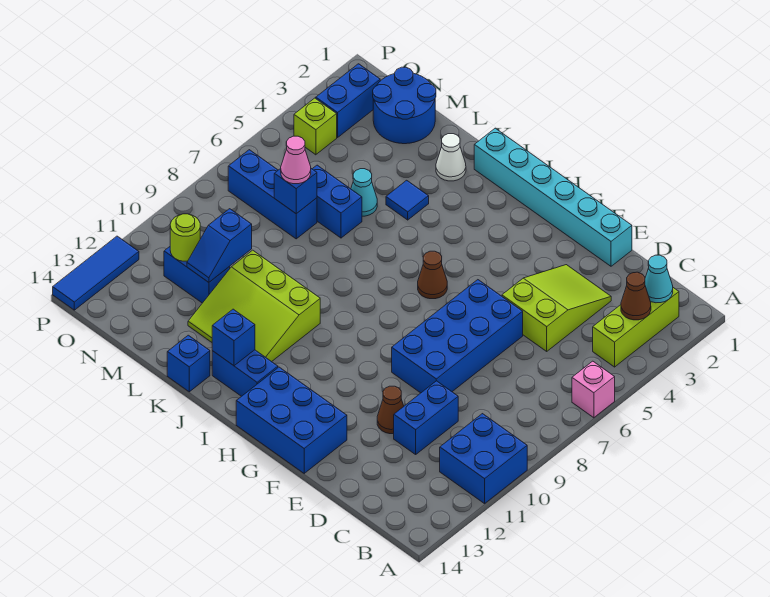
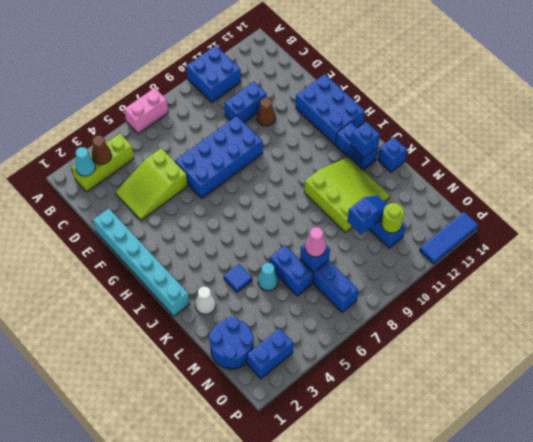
pink brick A6 level 1 -> pink brick A6:A7 level 1
brown cone H6 level 1 -> none
lime brick O4 level 1 -> none

